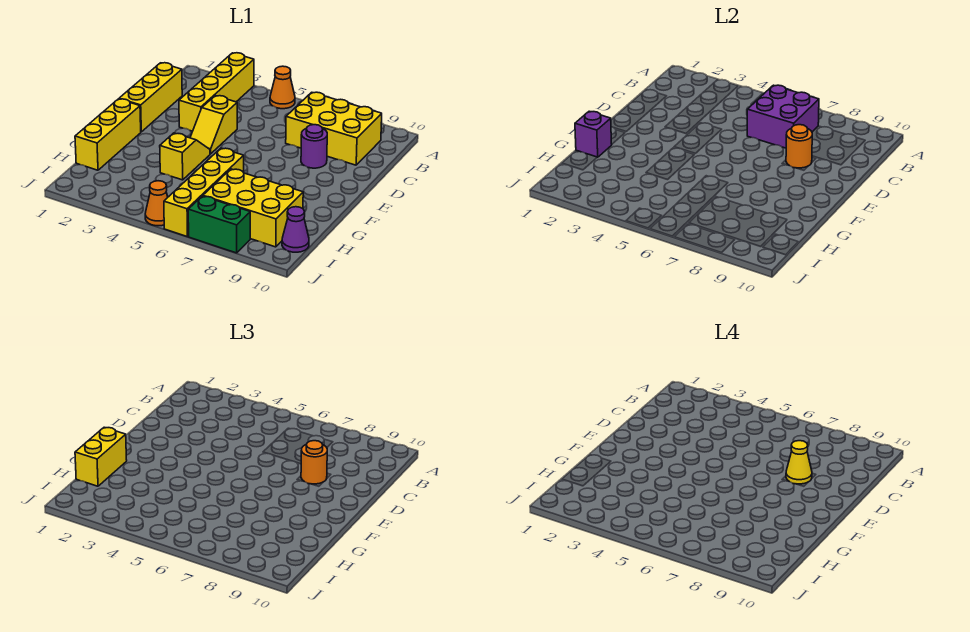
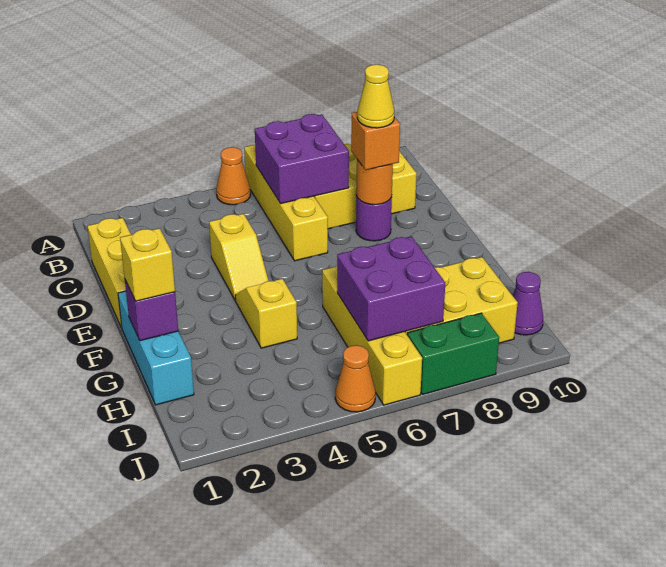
yellow brick A3:D3 level 1 -> yellow brick A6:D6 level 1
orange round brick D8 level 3 -> orange brick D8 level 3
yellow brick F1:H1 level 1 -> cyan brick F1:H1 level 1
yellow brick G1:H1 level 3 -> yellow brick G1 level 3
none -> purple brick H6:I7 level 2

